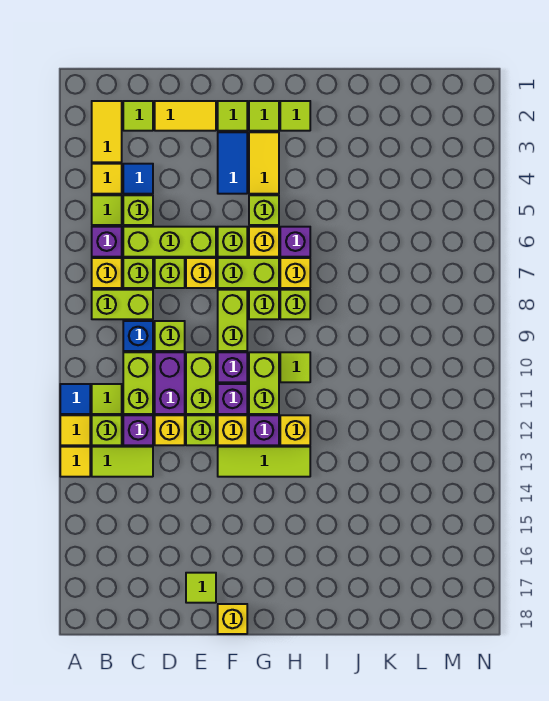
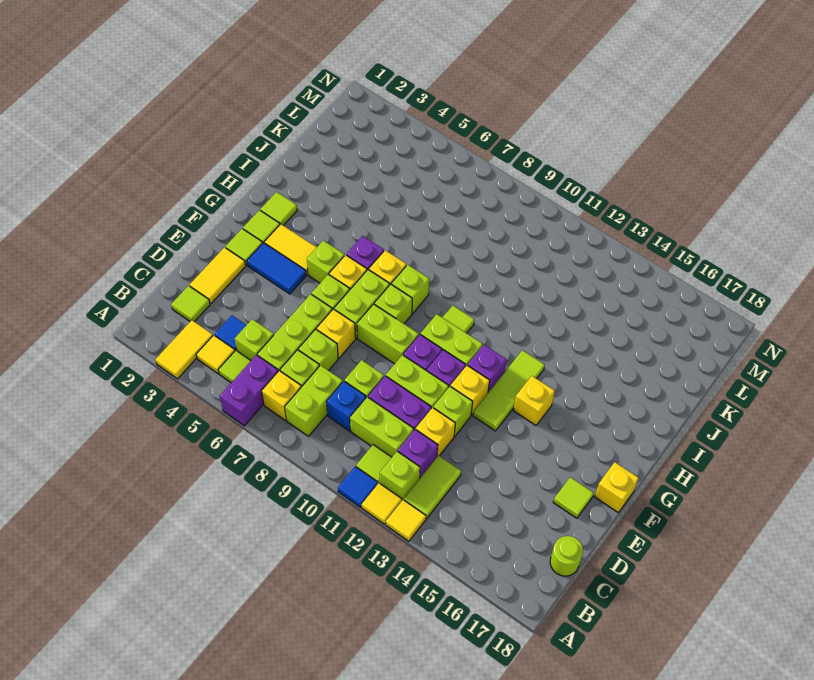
yellow tile B2:B3 level 1 -> yellow tile A3:B3 level 1
purple brick B6 level 1 -> purple brick A6:B6 level 1
none -> lime round brick C18 level 1
yellow brick H12 level 1 -> yellow brick G14 level 1

